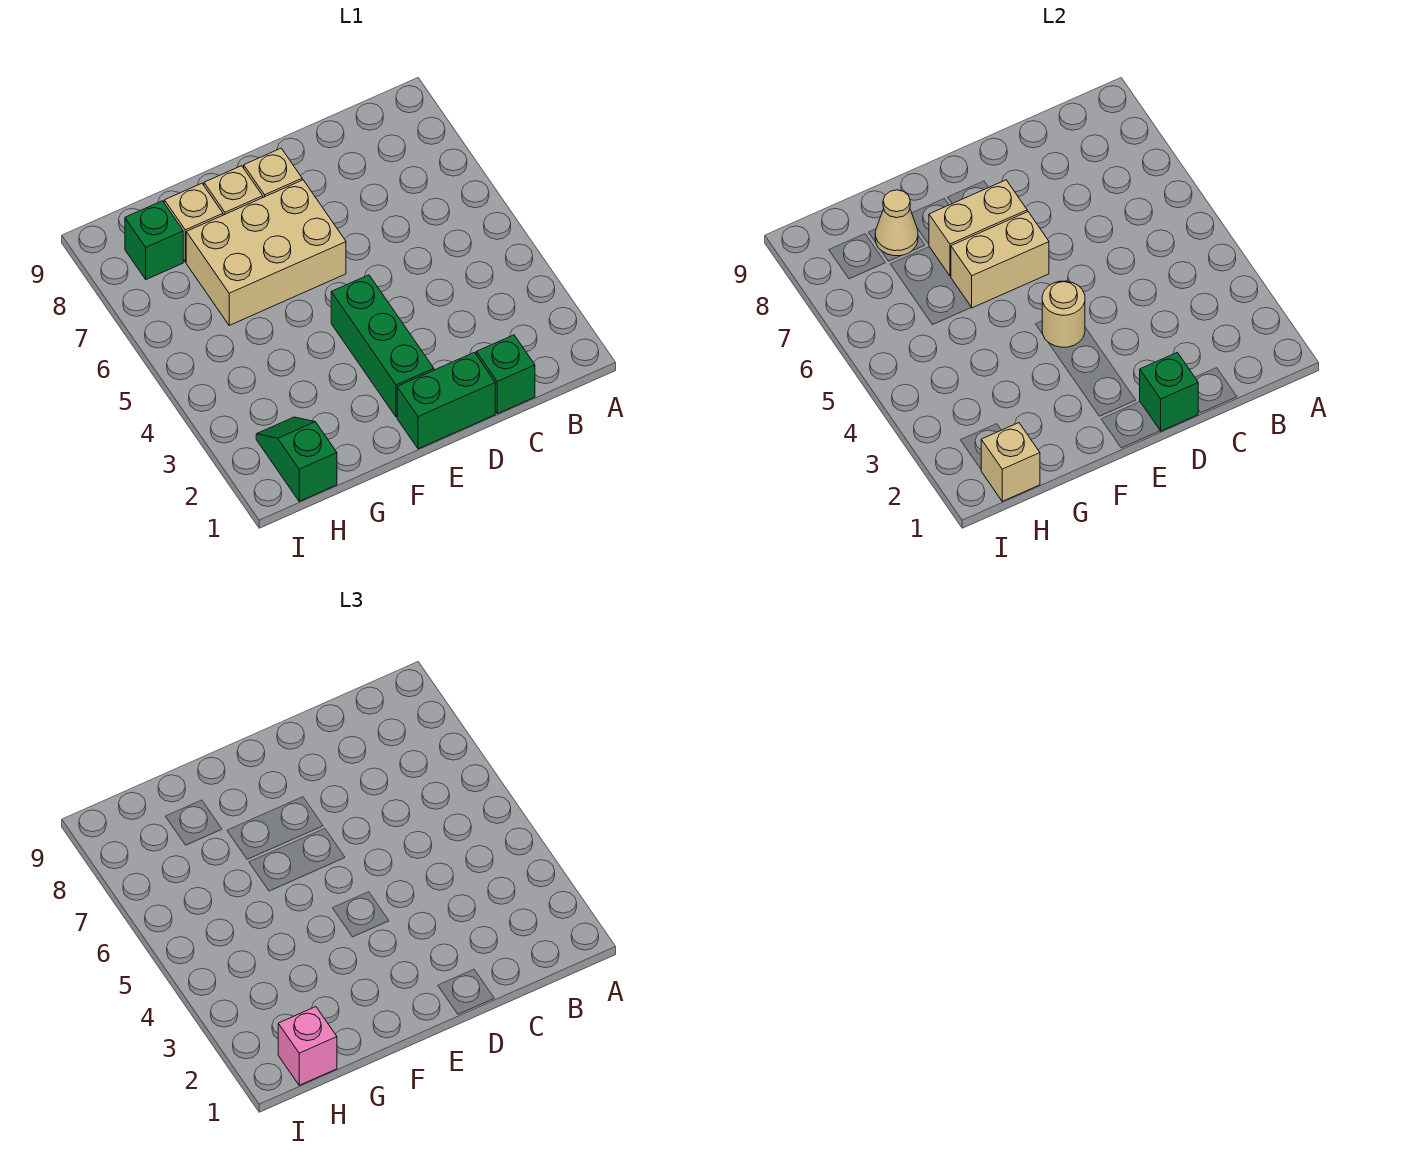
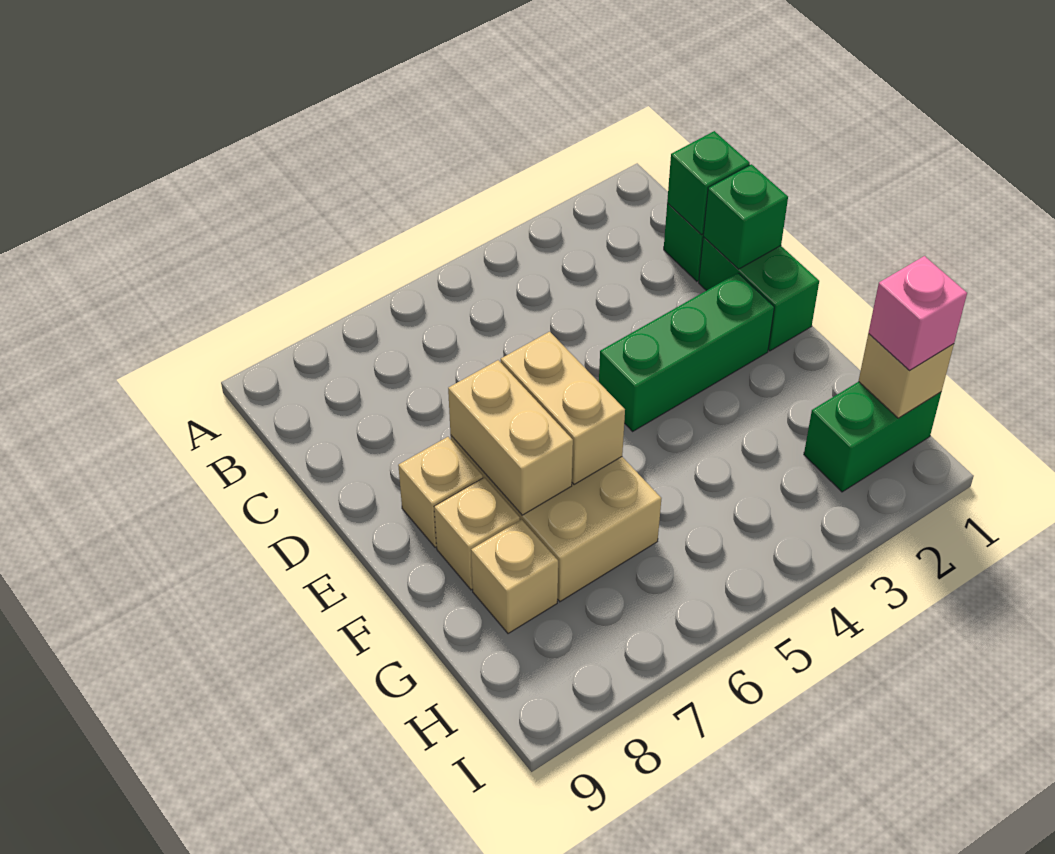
tan round brick E4 level 2 -> none
tan cone G8 level 2 -> none
green slope H1:H2 level 1 top 1 -> green brick H1:H2 level 1
green brick H8 level 1 -> green brick C1 level 2

